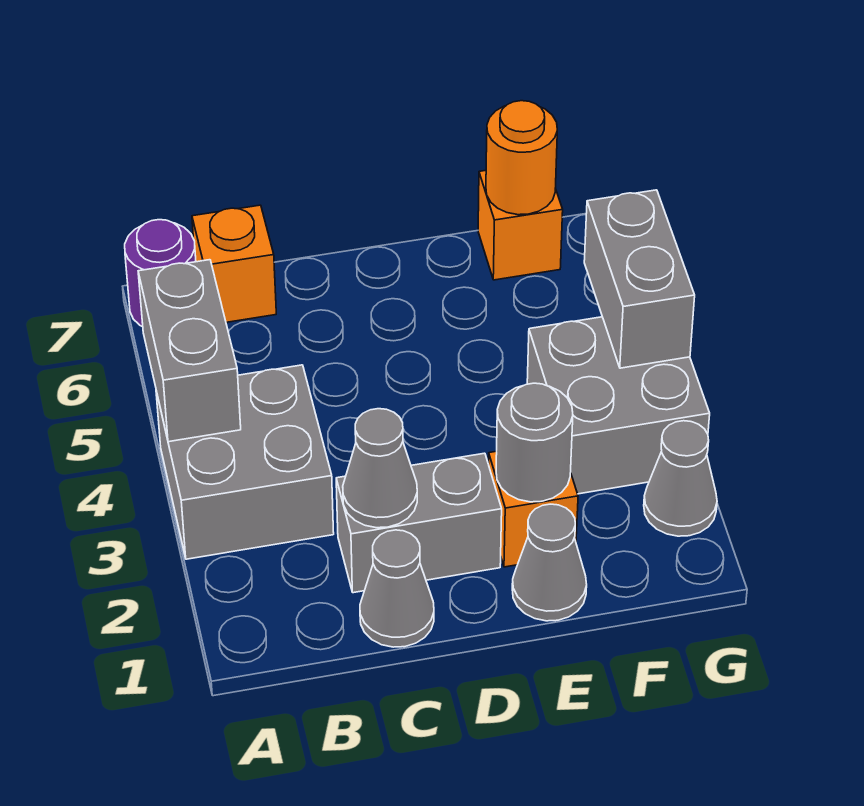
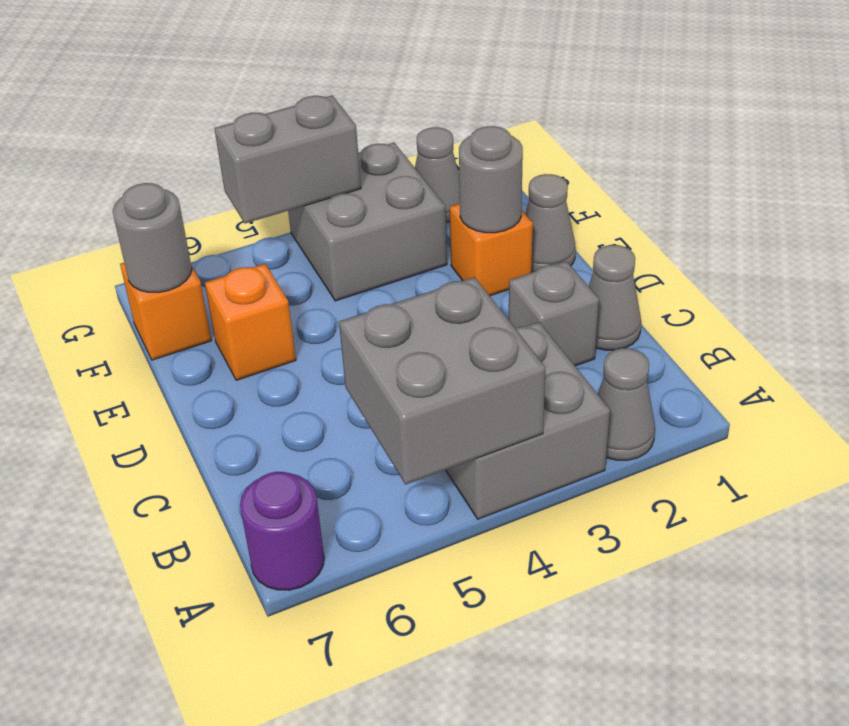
grey brick A4:A5 level 2 -> grey brick A4:B5 level 2
orange brick B7 level 1 -> orange brick E6 level 1
grey brick C2:D2 level 1 -> grey brick C2 level 1
grey cone C2 level 2 -> grey cone A2 level 1
orange round brick F7 level 2 -> grey round brick F7 level 2

